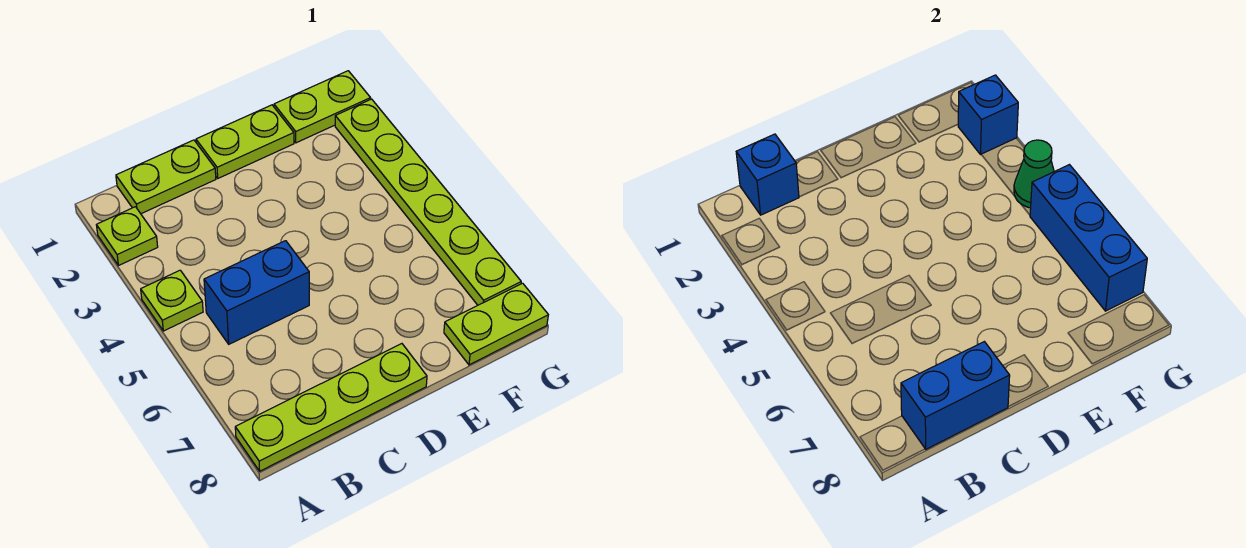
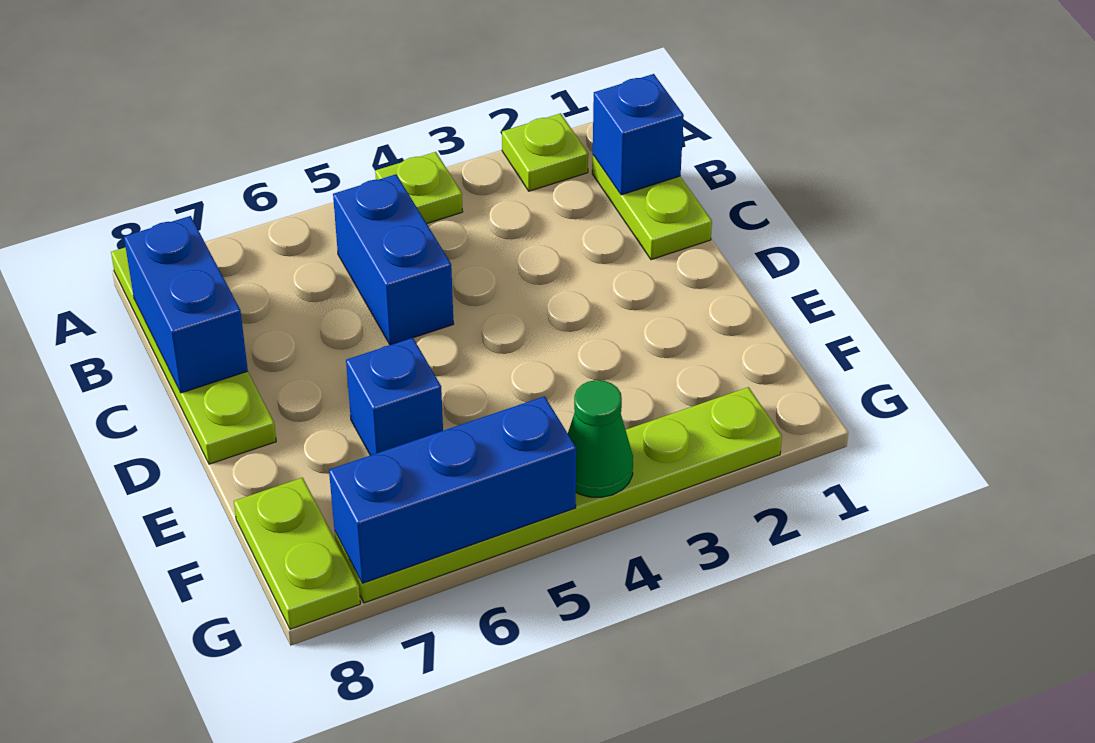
lime plate D1:E1 level 1 -> none
lime plate F1:G1 level 1 -> none
blue brick G2 level 2 -> blue brick E6 level 1

